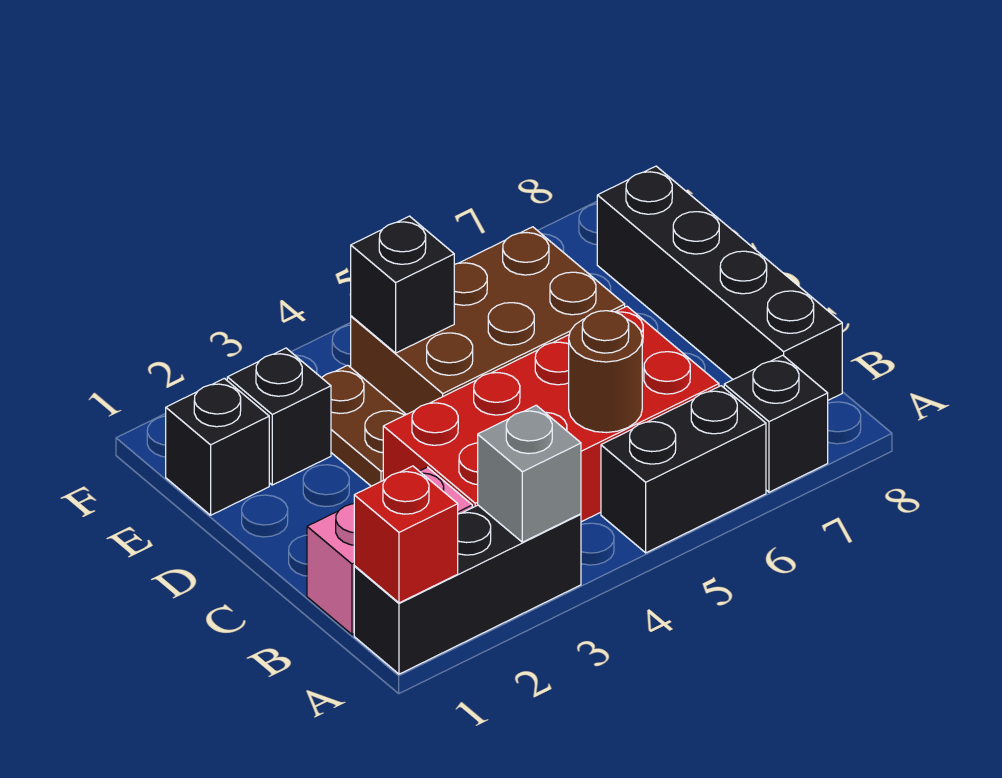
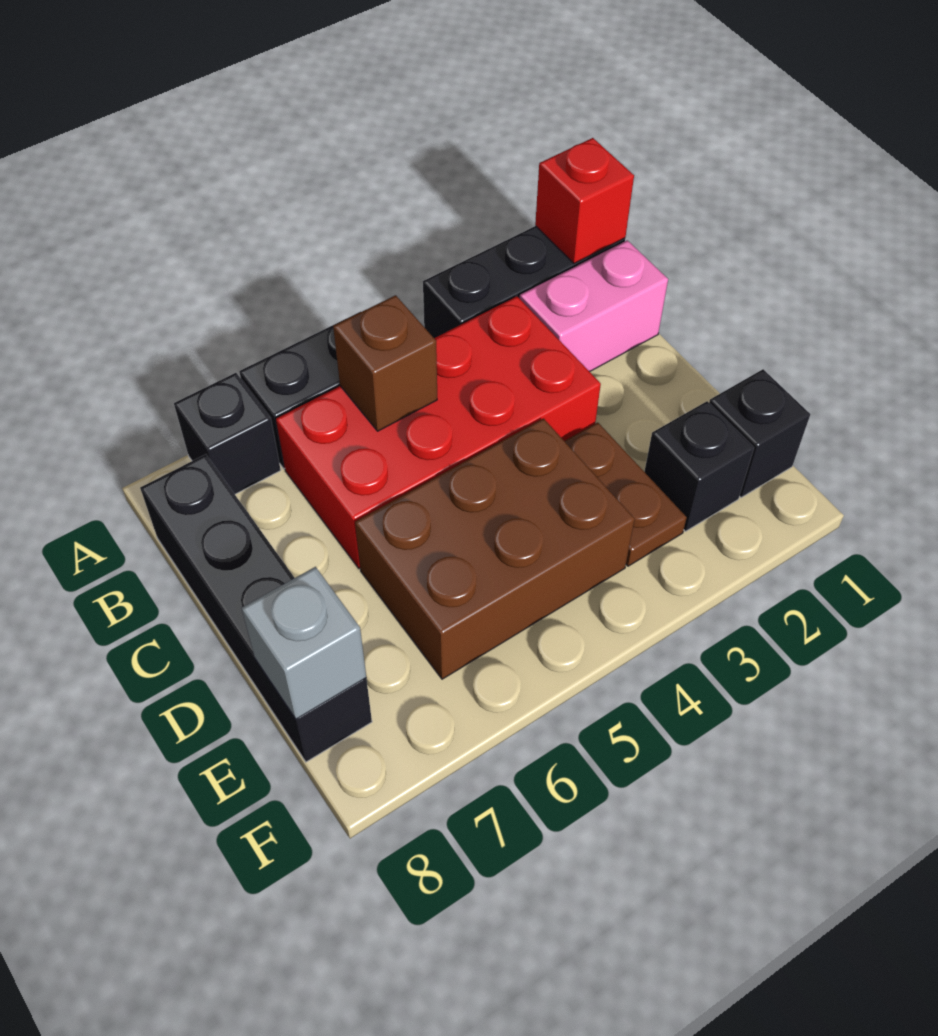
grey brick A3 level 2 -> grey brick E8 level 2
brown round brick B5 level 2 -> brown brick B5 level 2
black brick E4 level 2 -> none

